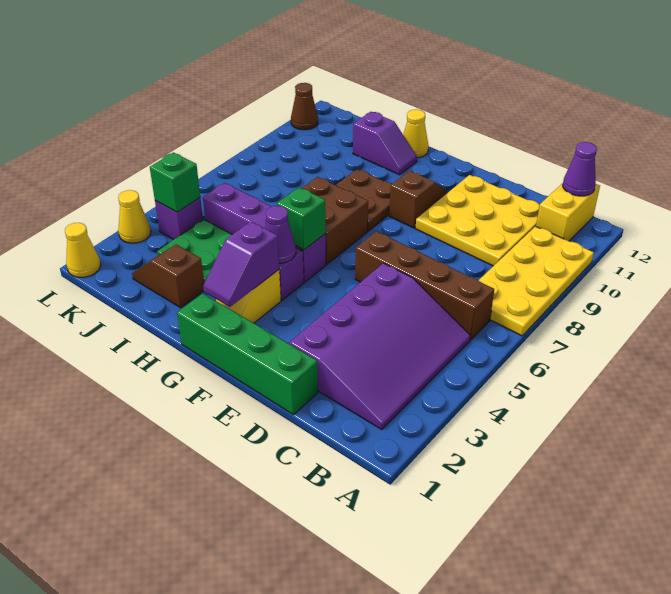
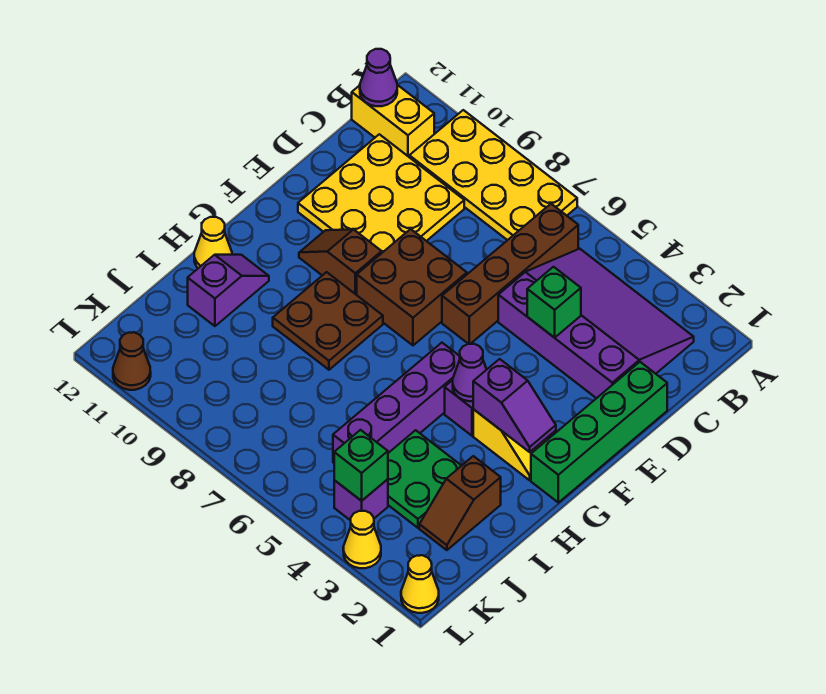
green brick G5 level 2 -> green brick D4 level 2
brown brick G6:H7 level 1 -> brown brick E7:F8 level 1

